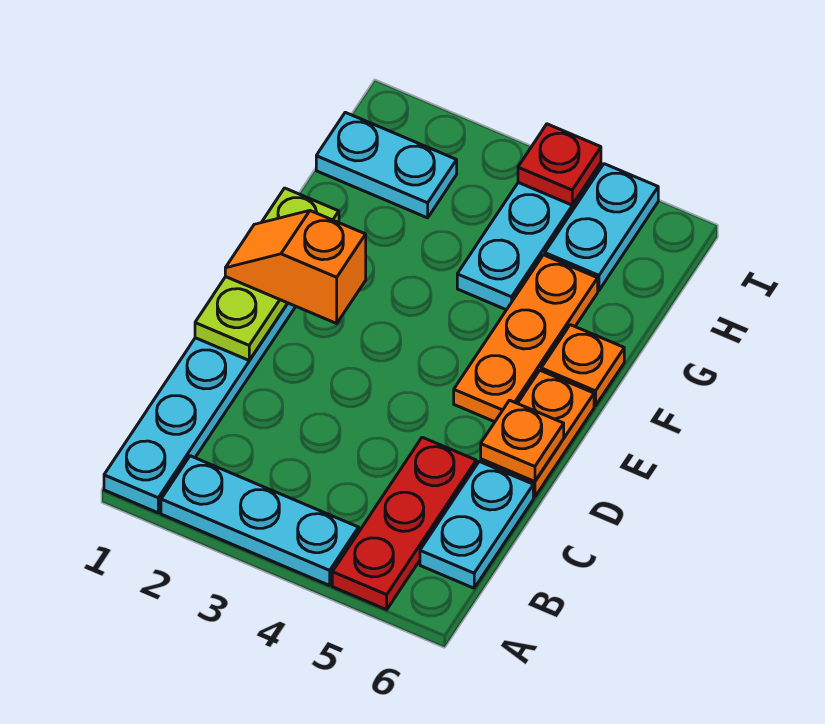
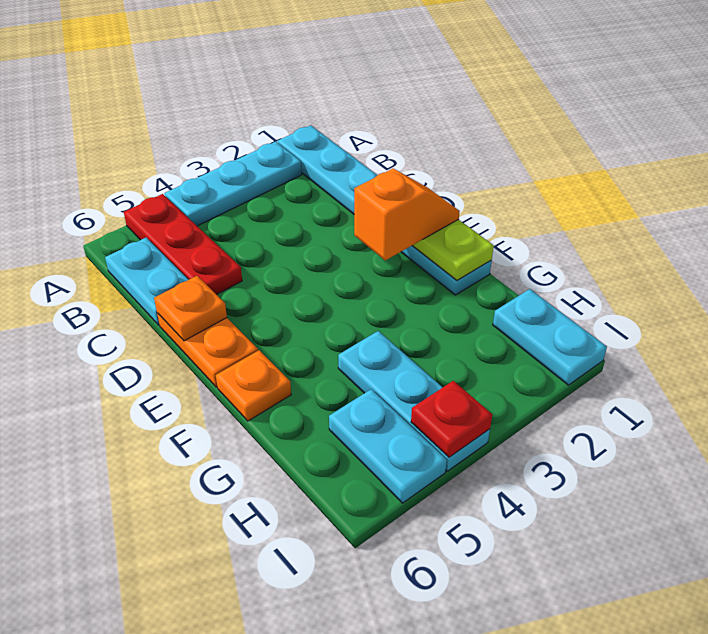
orange plate E5:G5 level 1 -> none
cyan plate H1:H2 level 1 -> cyan plate H1:I1 level 1

